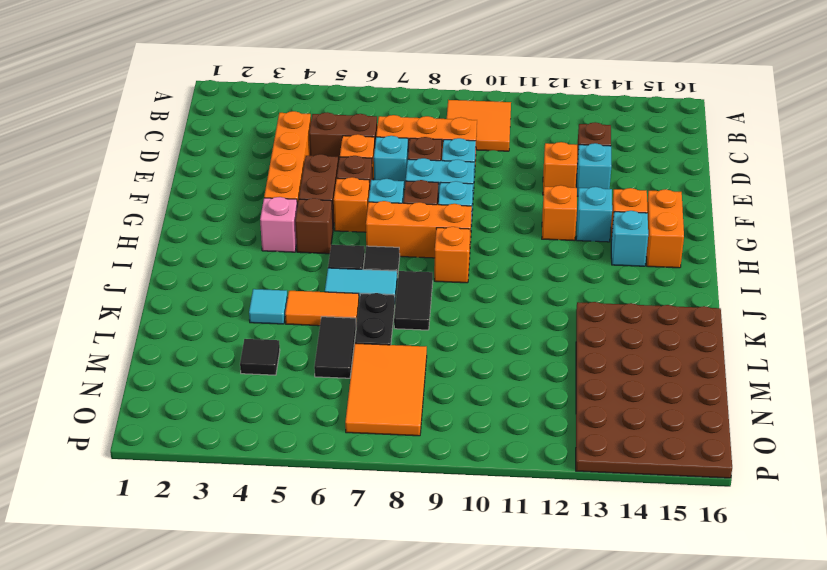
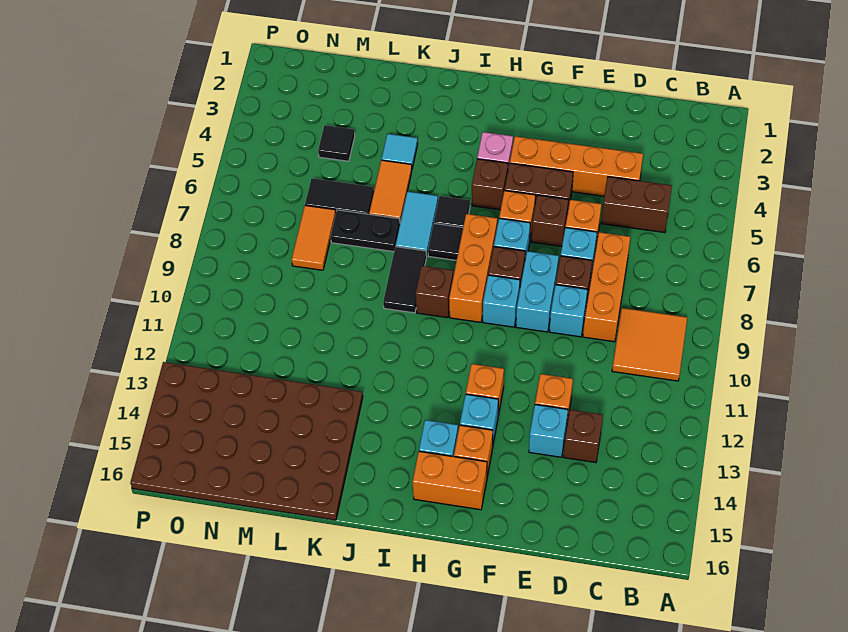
brown brick D5:D6 level 1 -> brown brick C5:D5 level 1
orange brick I9 level 1 -> brown brick I9 level 1
black tile J8:K8 level 1 -> black tile J8:J9 level 1
orange tile M7:O8 level 1 -> orange tile M7:M8 level 1

